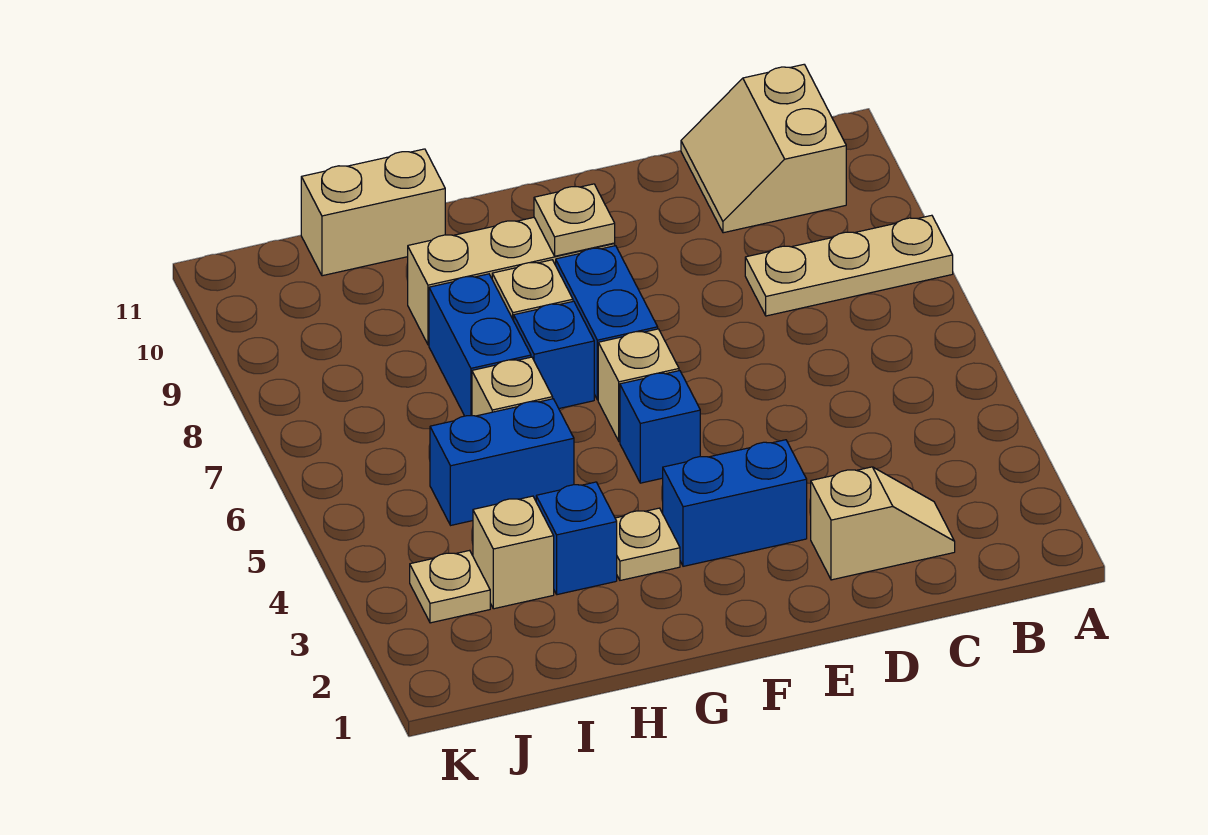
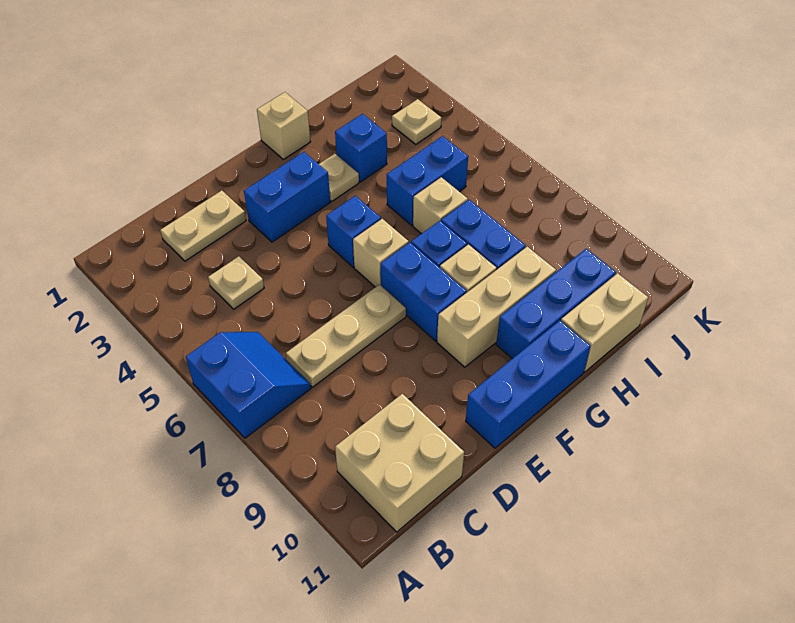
none -> blue slope A6:B7 level 1 top A
tan plate A8:C8 level 1 -> tan plate C7:E7 level 1
tan slope B10:C11 level 1 top B -> tan brick B10:C11 level 1
tan slope C2:D2 level 1 top D -> tan plate C2:D2 level 1
none -> blue brick E11:G11 level 1
tan plate F9 level 2 -> tan plate C4 level 1
none -> blue brick G10:I10 level 1
tan brick I3 level 1 -> tan brick G1 level 1

